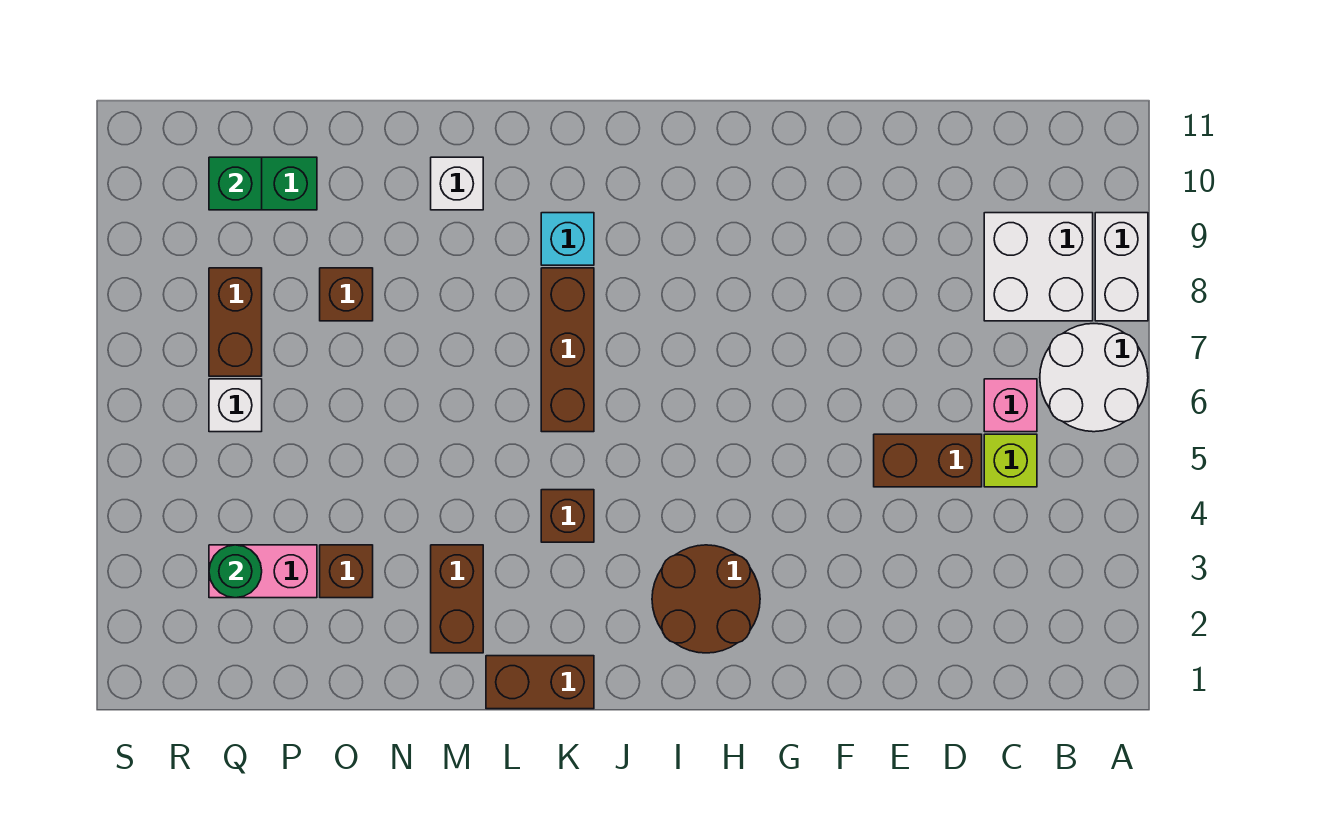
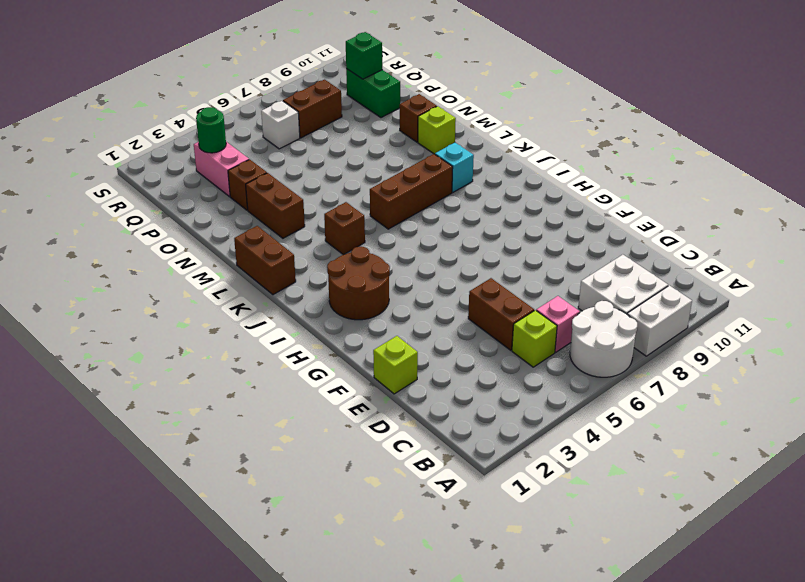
none -> lime brick E1 level 1
brown brick M2:M3 level 1 -> brown brick M3:N3 level 1
white brick M10 level 1 -> lime brick M10 level 1
brown brick O8 level 1 -> brown brick N10 level 1

